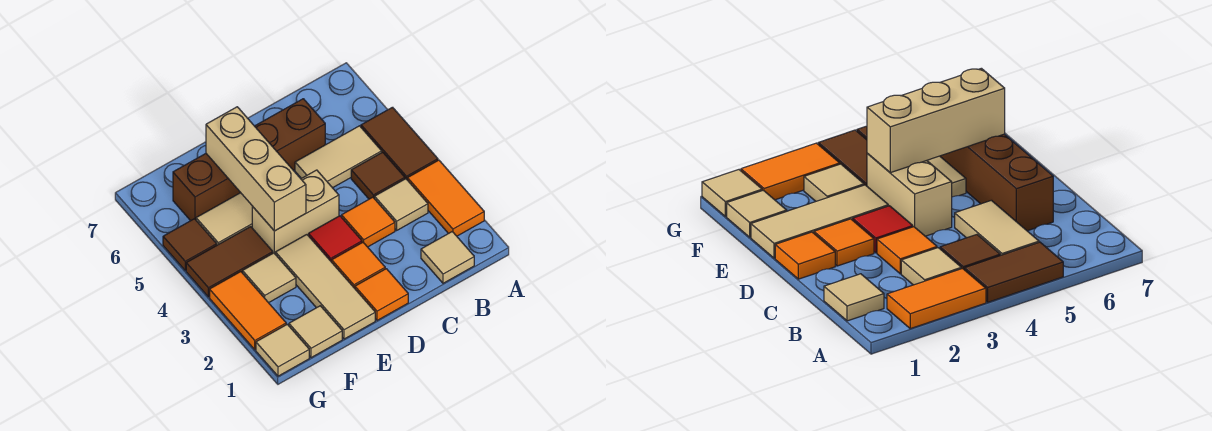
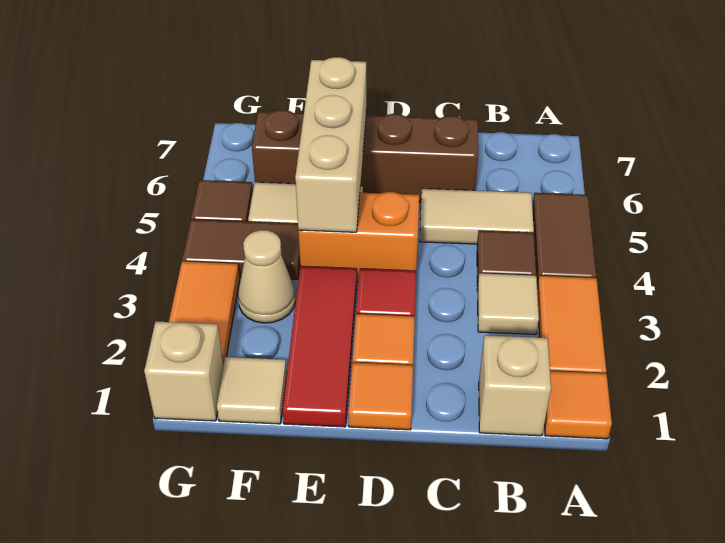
tan tile B1 level 1 -> tan brick B1 level 1
orange tile C3 level 1 -> orange tile A1 level 1
tan brick D4:E4 level 1 -> orange brick D4:E4 level 1
tan tile E1:E3 level 1 -> red tile E1:E3 level 1
tan tile F3 level 1 -> tan cone F3 level 1
tan tile G1 level 1 -> tan brick G1 level 1

